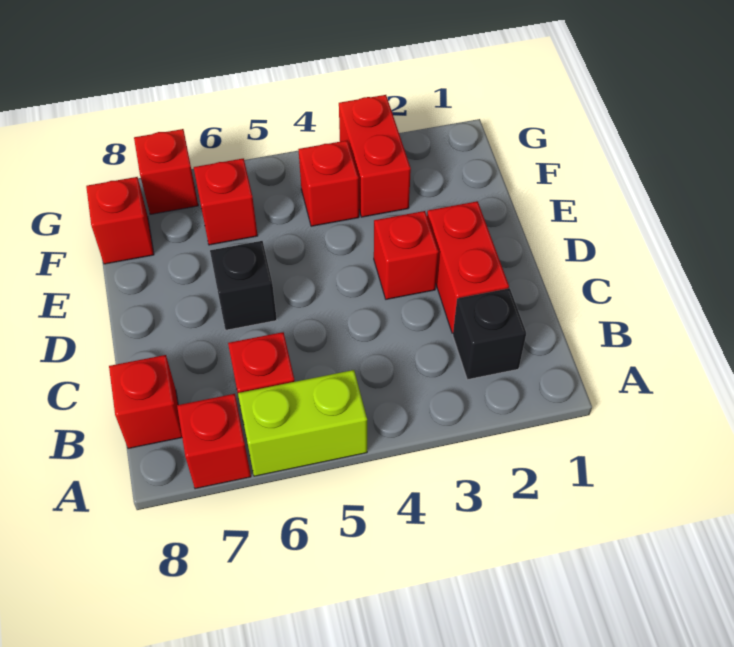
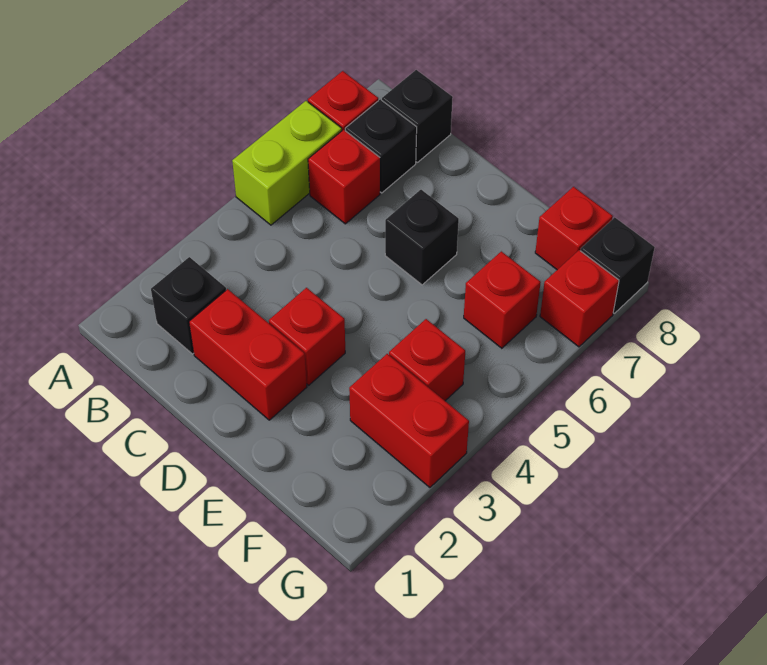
none -> black brick B7 level 1
red brick B8 level 1 -> black brick B8 level 1
none -> black brick G8 level 1

